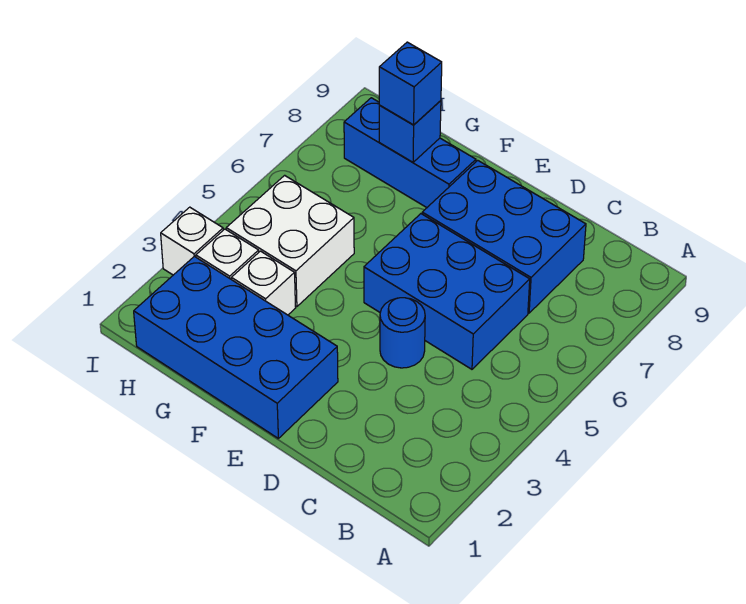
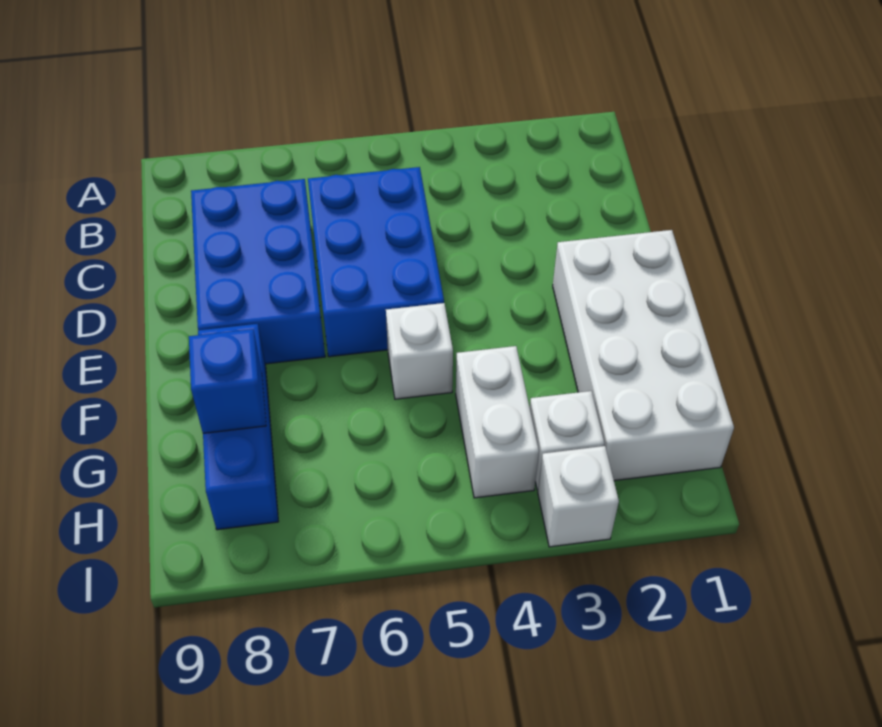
blue round brick D4 level 1 -> none
blue brick E1:H2 level 1 -> white brick E1:H2 level 1
white brick G3 level 1 -> white brick F5 level 1
white brick G4:H5 level 1 -> white brick G4:H4 level 1
blue brick G8 level 3 -> none

